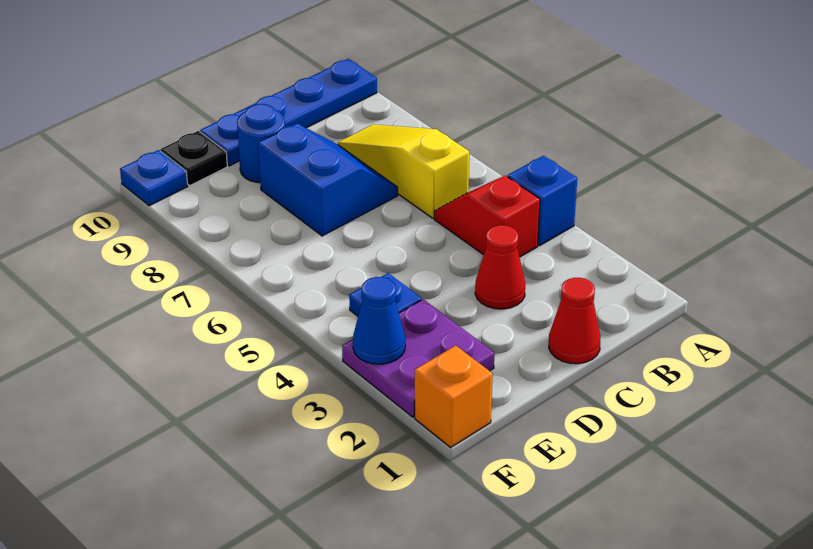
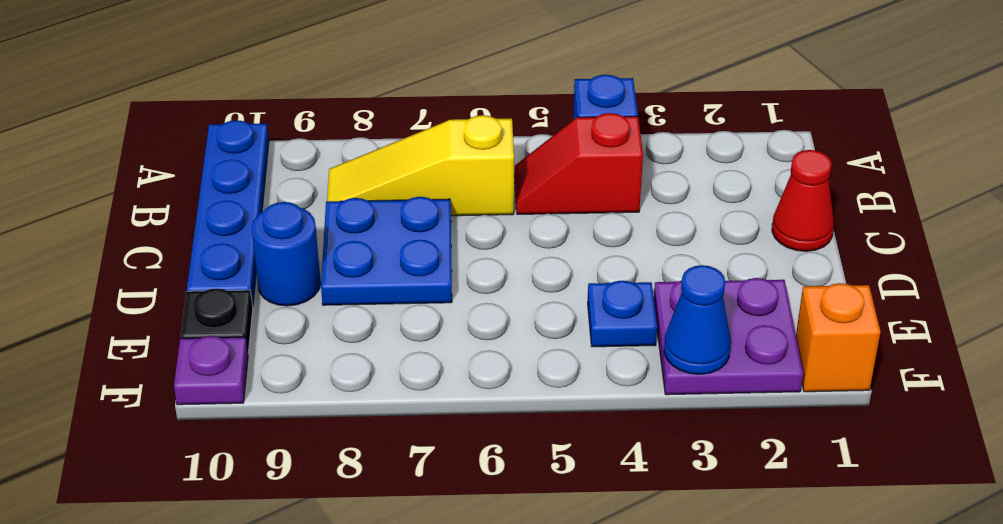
red cone C3 level 1 -> none
blue slope C7:D8 level 1 top D -> blue plate C7:D8 level 1
blue plate F10 level 1 -> purple plate F10 level 1

